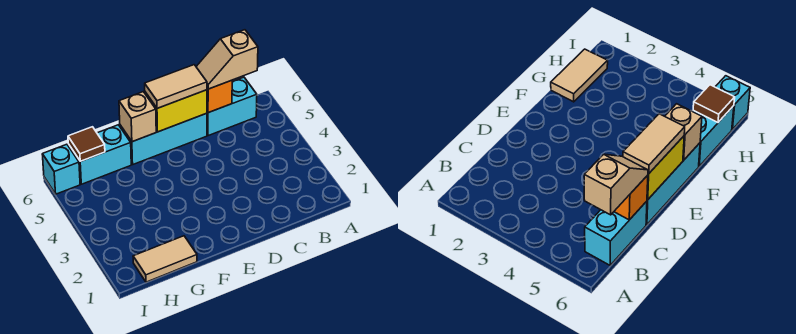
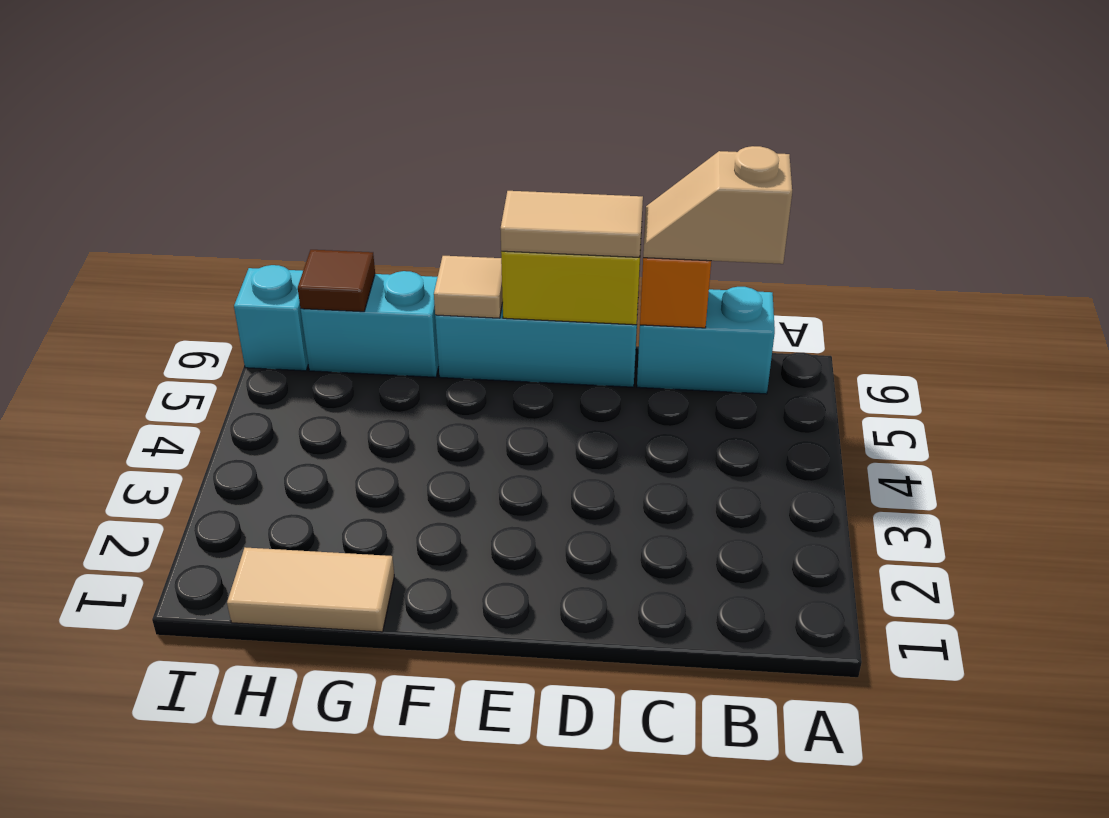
tan brick F6 level 2 -> tan tile F6 level 2

